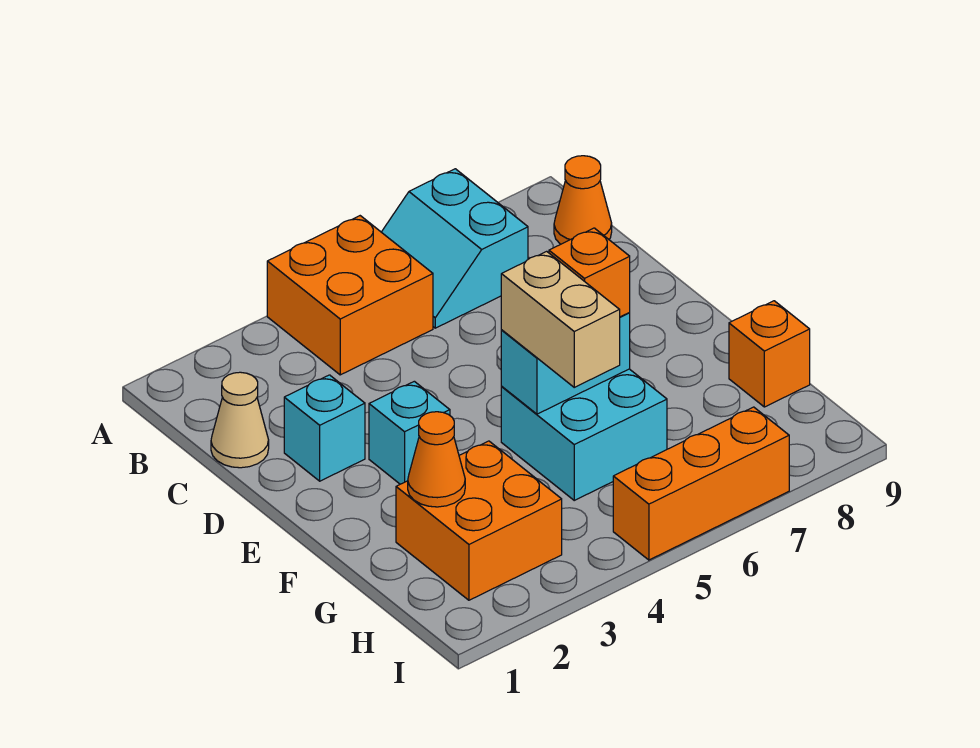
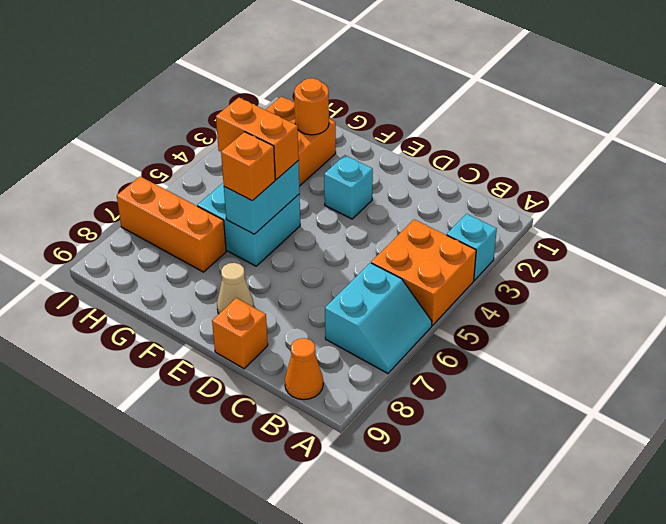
cyan slope A6:B7 level 1 top 7 -> cyan slope A6:B7 level 1 top B
tan cone C1 level 1 -> tan cone E8 level 1
cyan brick D2 level 1 -> cyan brick A3 level 1
tan brick F5:G5 level 3 -> orange brick F5:G5 level 3
orange cone G2 level 2 -> orange round brick G2 level 2
orange brick G9 level 1 -> orange brick D9 level 1
orange brick I5:I7 level 1 -> orange brick G7:I7 level 1

